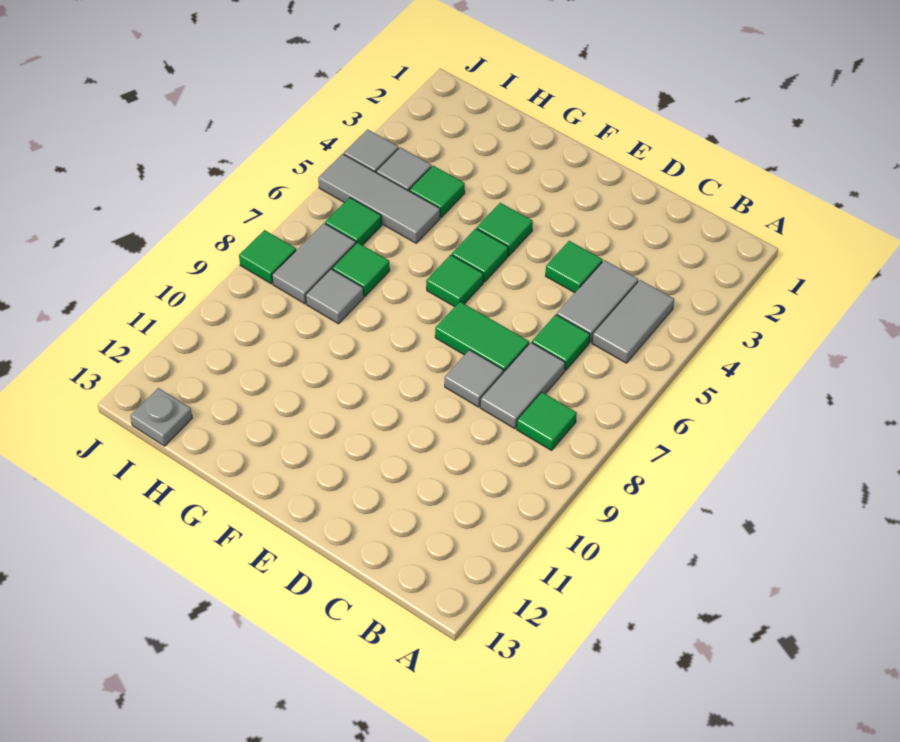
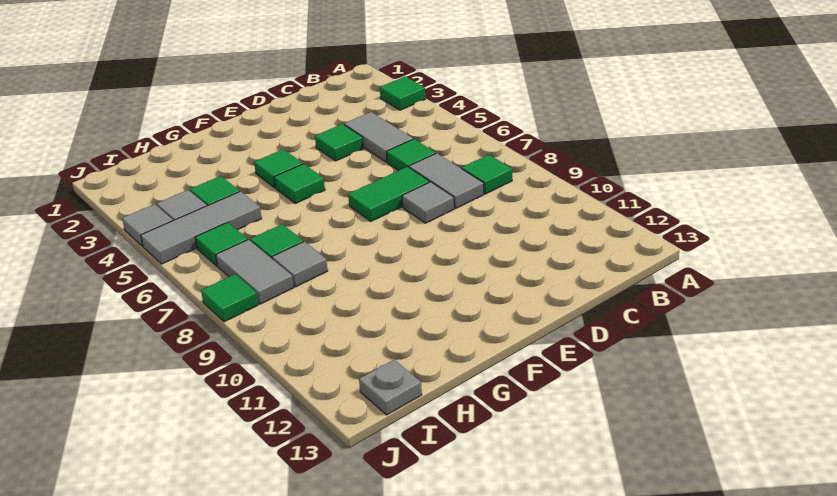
grey tile B4:B5 level 1 -> none
green tile F6 level 1 -> green tile A3 level 1

